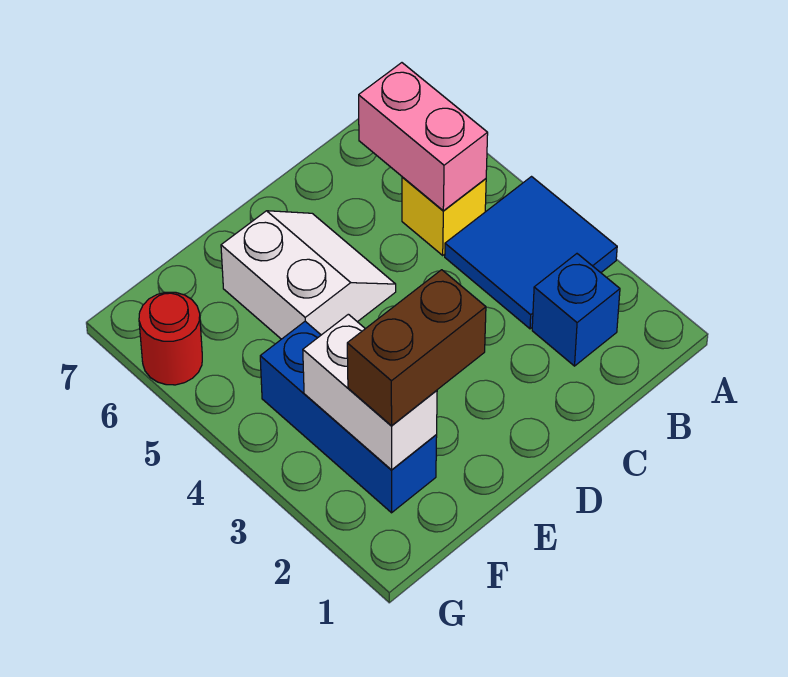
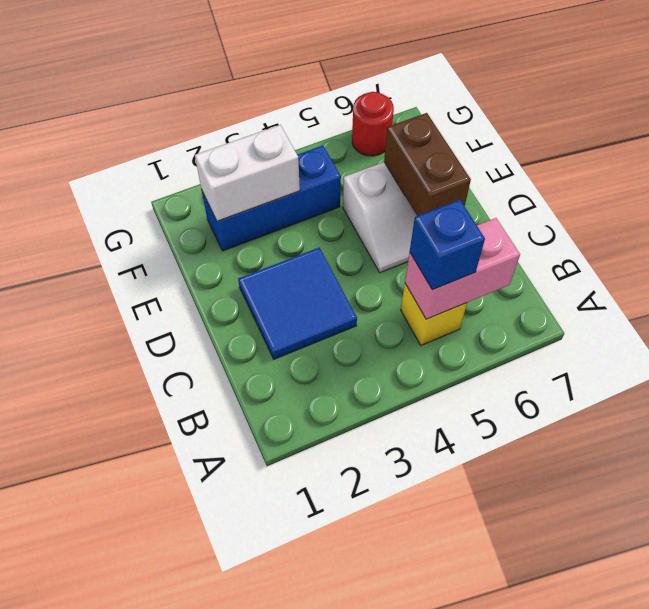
blue tile A3:B4 level 1 -> blue tile C2:D3 level 1
blue brick B2 level 1 -> blue brick B5 level 3
brown brick E2:F2 level 3 -> brown brick D6:E6 level 2

